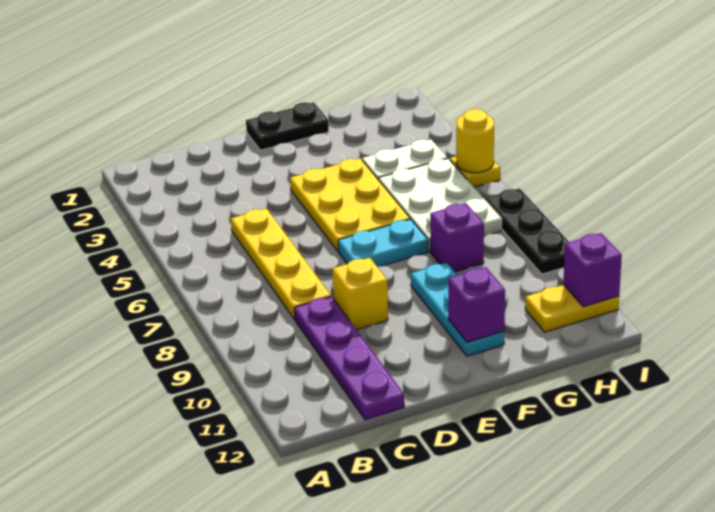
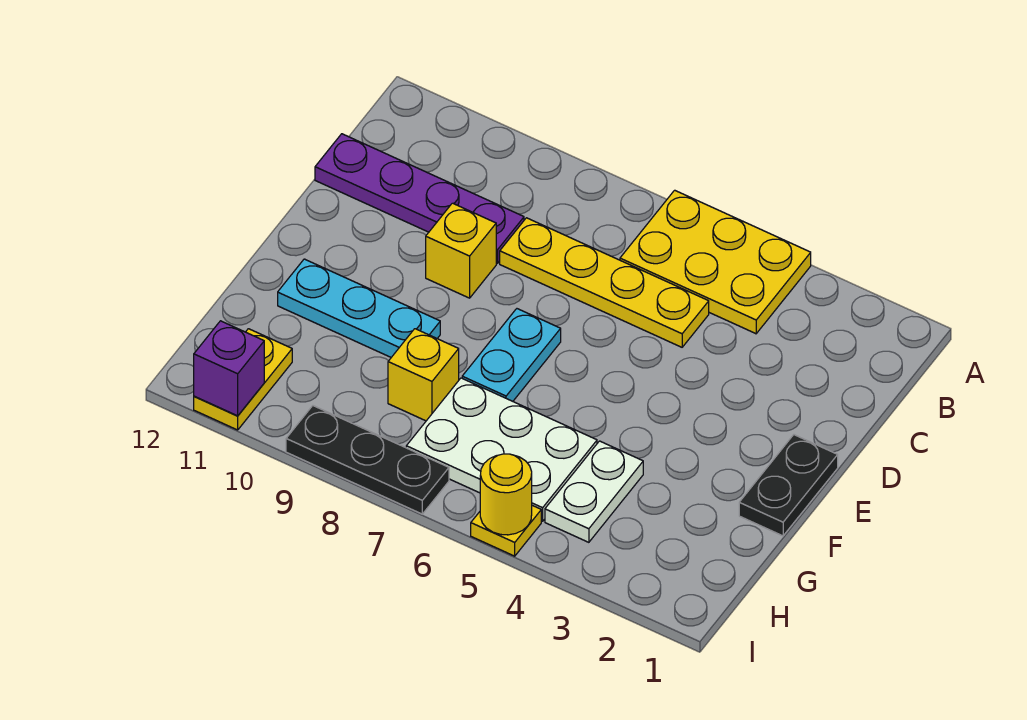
yellow plate E4:F6 level 1 -> yellow plate A4:B6 level 1
purple brick F11 level 2 -> none
purple brick G8 level 1 -> yellow brick G8 level 1

